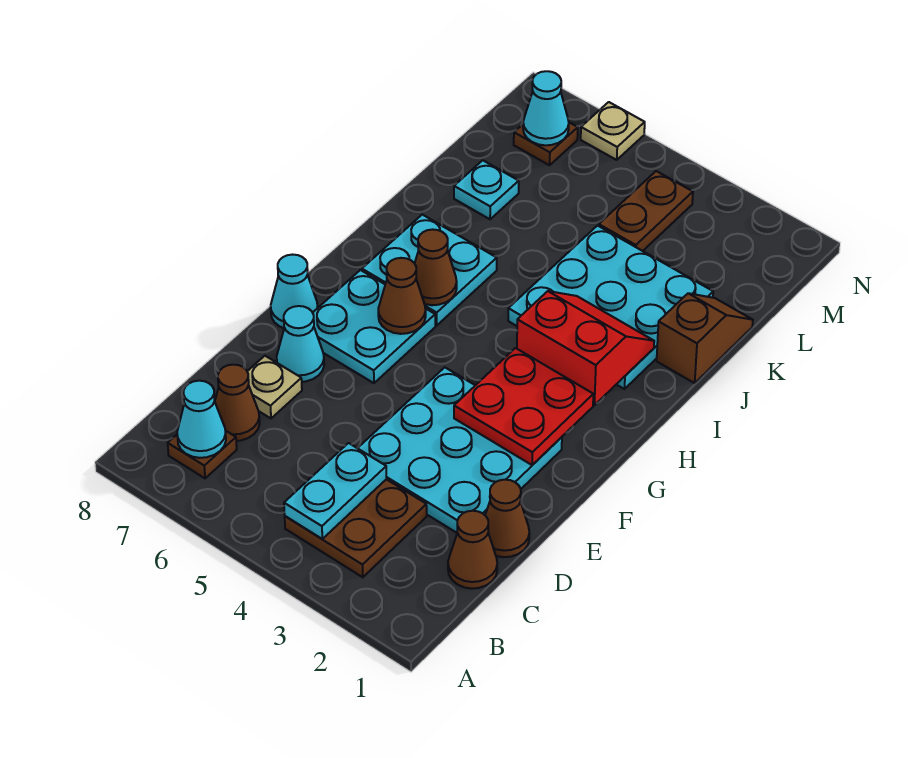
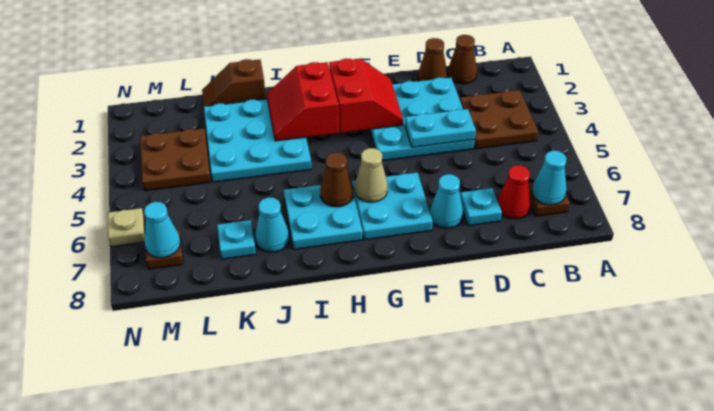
cyan plate B4:C4 level 2 -> cyan plate D4:E4 level 2
brown cone C7 level 1 -> red cone C7 level 1
tan plate D7 level 1 -> cyan plate D7 level 1
red plate F2:G3 level 2 -> red slope F2:G3 level 2 top G
cyan cone F8 level 1 -> cyan cone J7 level 1
brown cone G6 level 2 -> tan cone G6 level 2
brown plate L4:M4 level 1 -> brown plate L3:M4 level 1

